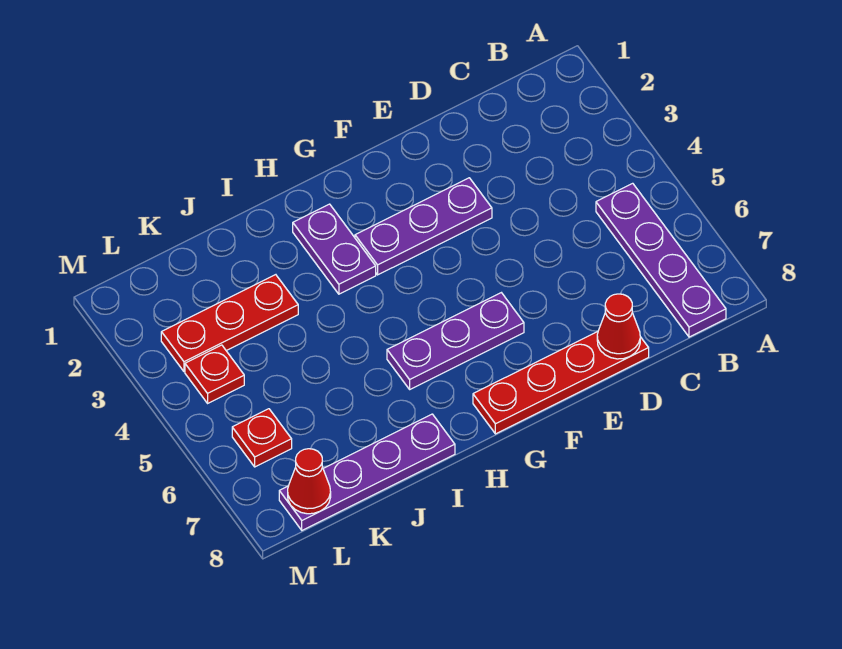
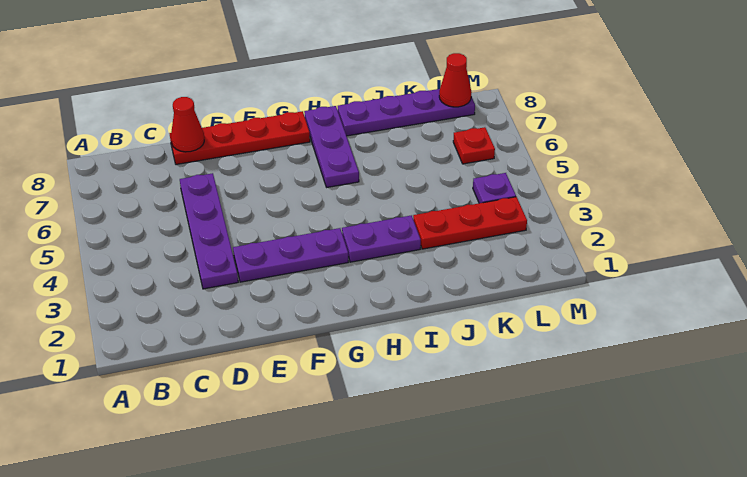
purple plate B5:B8 level 1 -> purple plate D3:D6 level 1
purple plate F6:H6 level 1 -> purple plate H6:H8 level 1
purple plate H2:H3 level 1 -> purple plate H3:I3 level 1
red plate L4 level 1 -> purple plate L4 level 1

